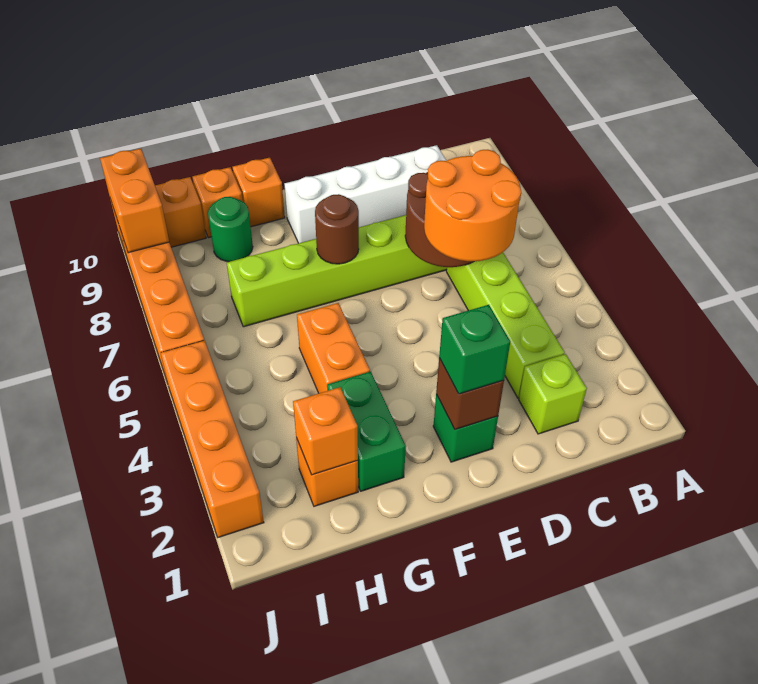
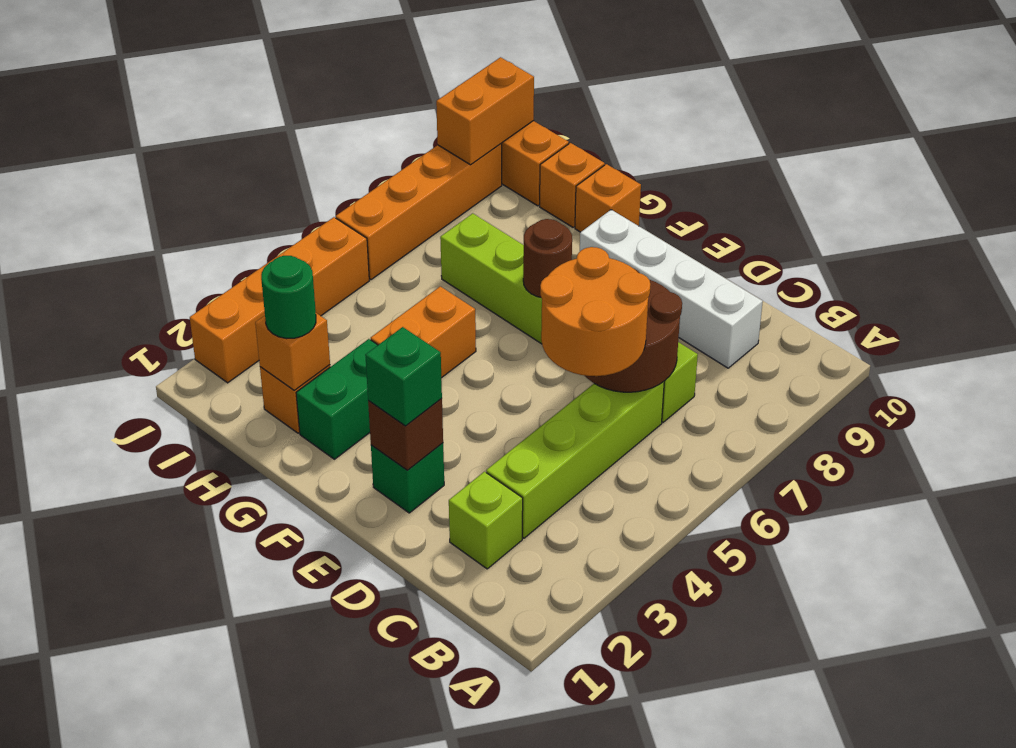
green round brick H9 level 1 -> green round brick H2 level 3

